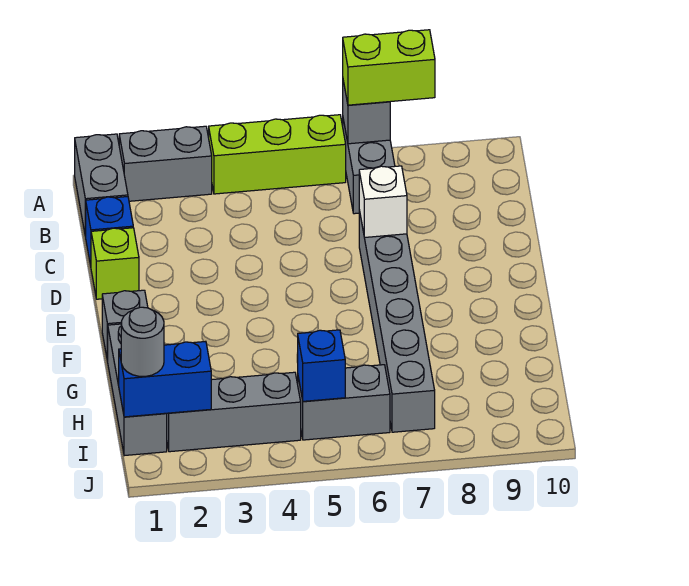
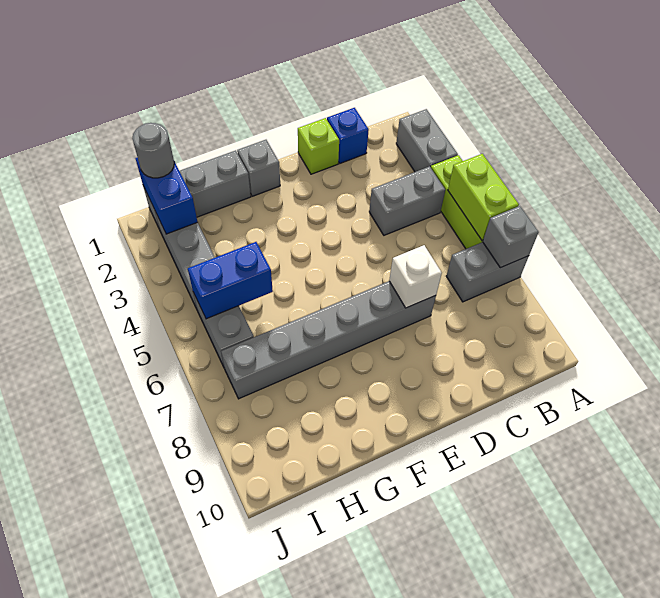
grey brick A1:B1 level 1 -> grey brick B4:C4 level 1
lime brick A7:A8 level 3 -> lime brick A5:A6 level 2
blue brick I5 level 2 -> blue brick H5:I5 level 2

